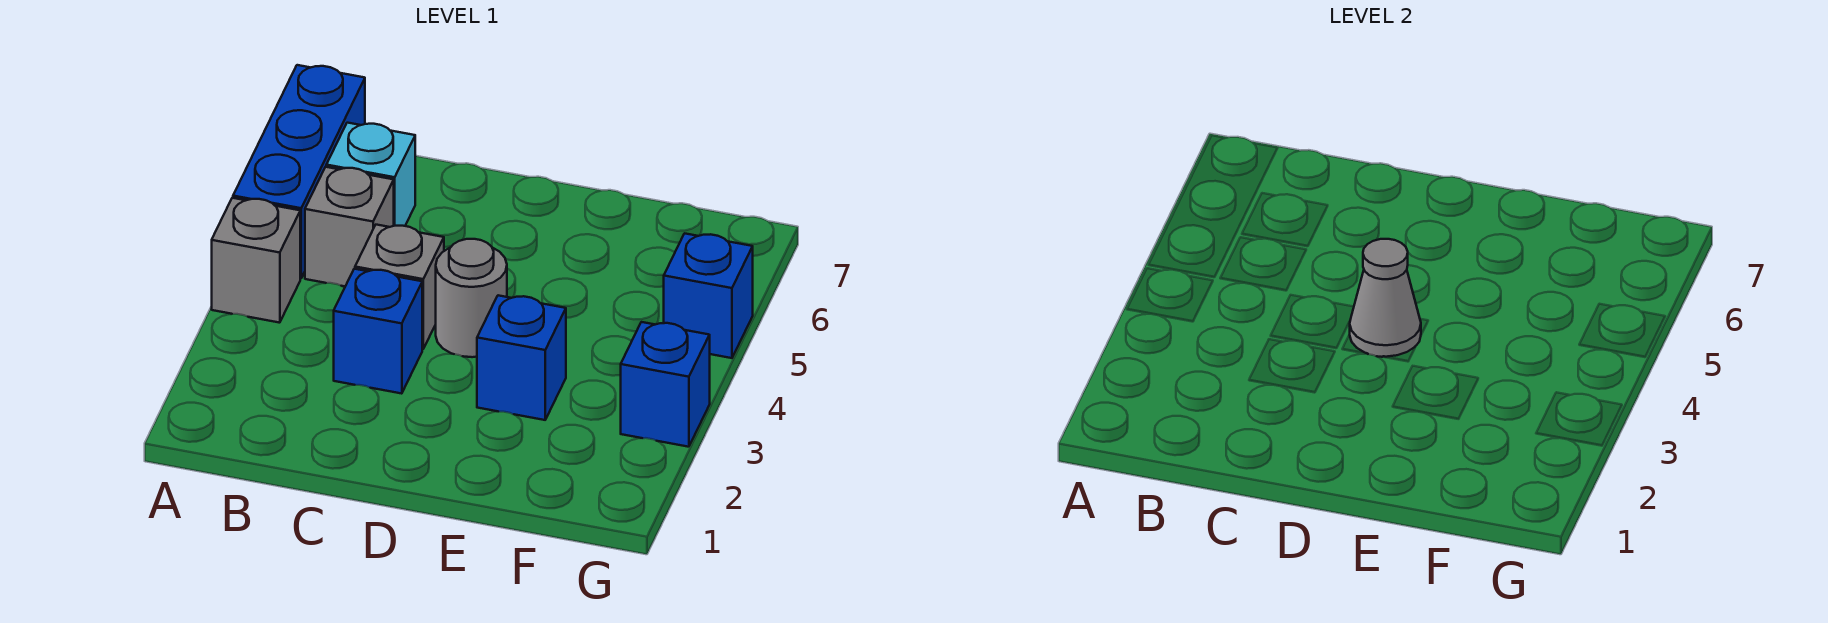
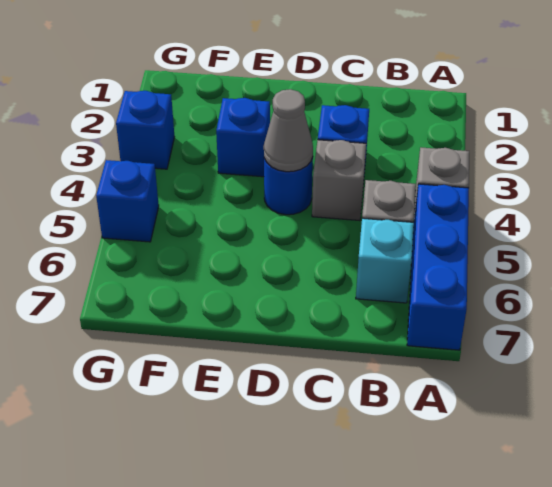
grey round brick D4 level 1 -> blue round brick D4 level 1

